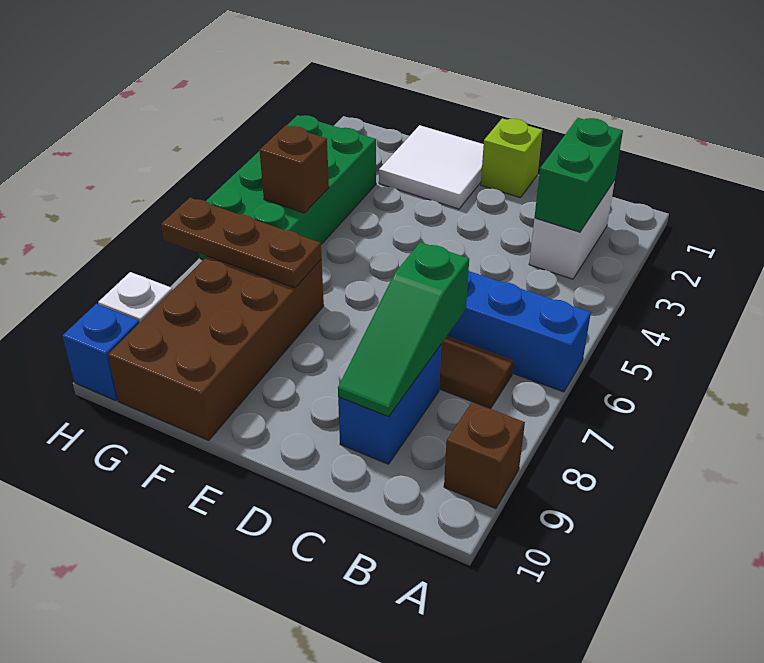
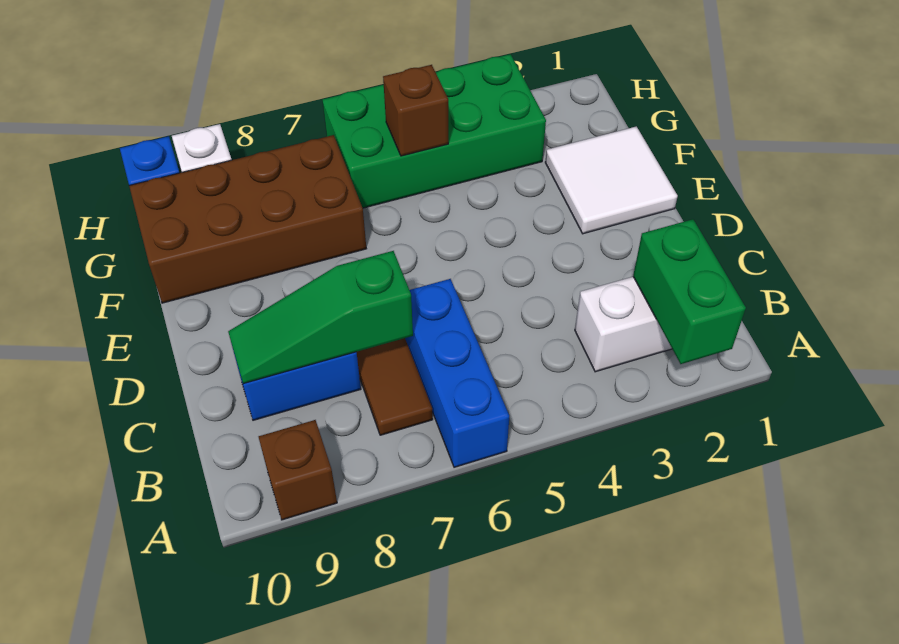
green brick B2:B3 level 2 -> green brick A2:B2 level 2
lime brick D1 level 1 -> none
brown plate F7:H7 level 2 -> none

